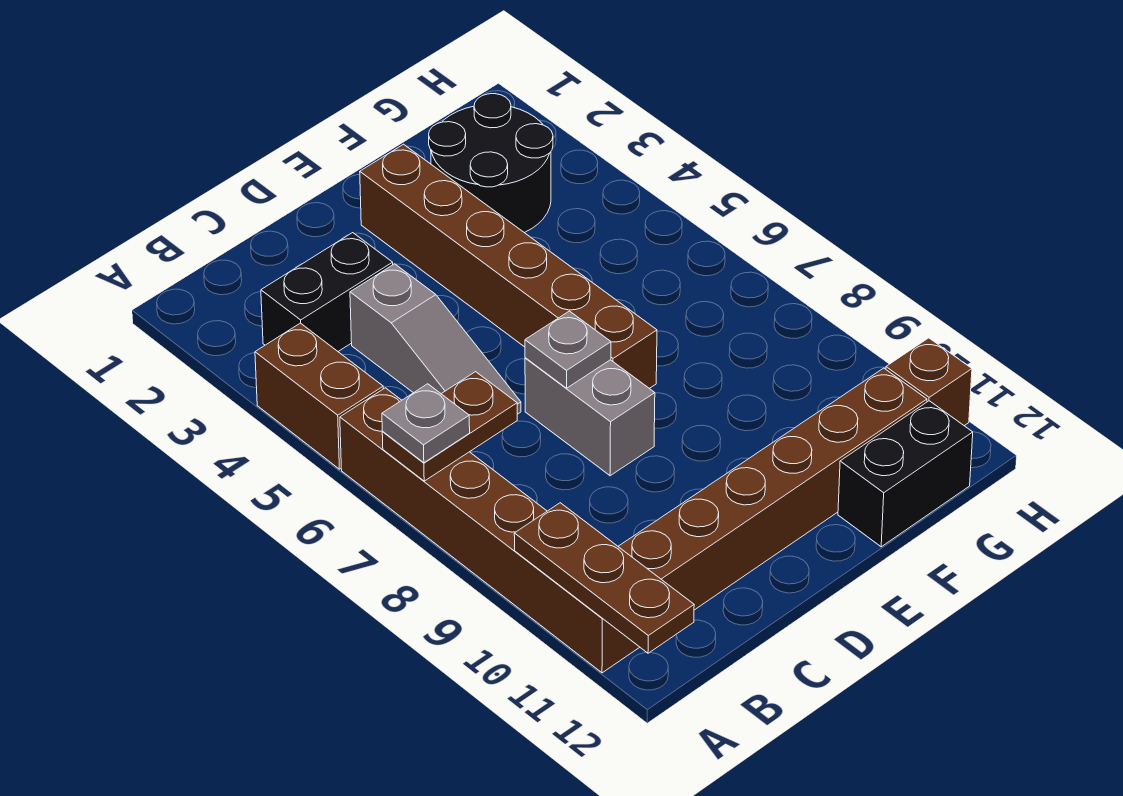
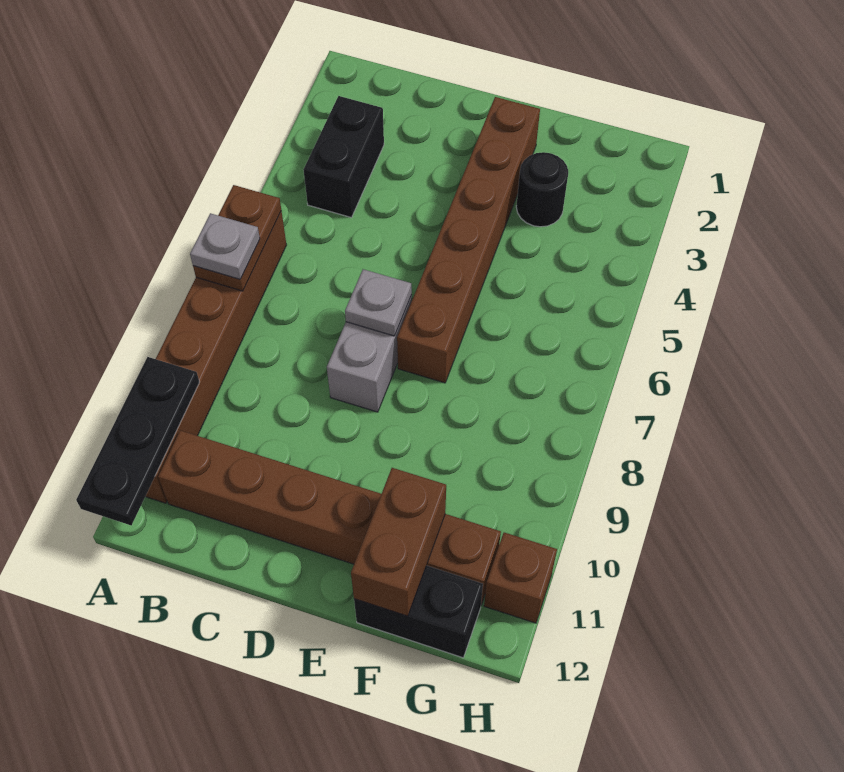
brown brick A4:A5 level 1 -> brown brick F11:F12 level 2
brown plate A7:B7 level 2 -> brown plate A6:A7 level 2
brown plate A10:A12 level 2 -> black plate A10:A12 level 2
black brick B3:C3 level 1 -> black brick B3:B4 level 1
grey slope C4:C6 level 1 top 4 -> none
black round brick F2:G3 level 1 -> black round brick F3 level 1

